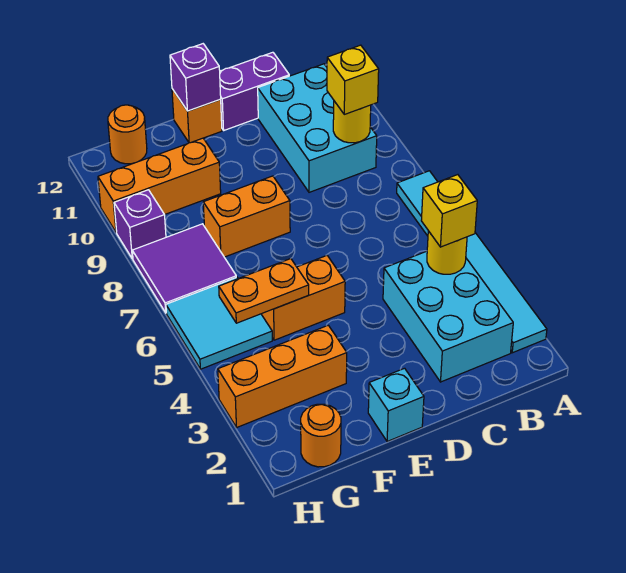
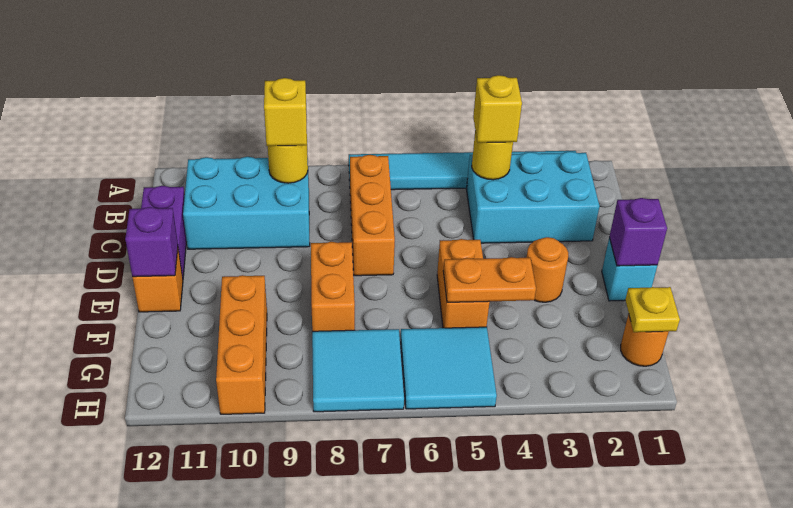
orange brick F3:H3 level 1 -> orange brick B7:D7 level 1
orange plate F5:G5 level 2 -> orange plate F4:F5 level 2
none -> yellow plate G1 level 2
purple tile G7:H8 level 1 -> cyan tile G7:H8 level 1
orange round brick G12 level 1 -> orange round brick E3 level 1
purple brick H9 level 1 -> purple brick E1 level 2

